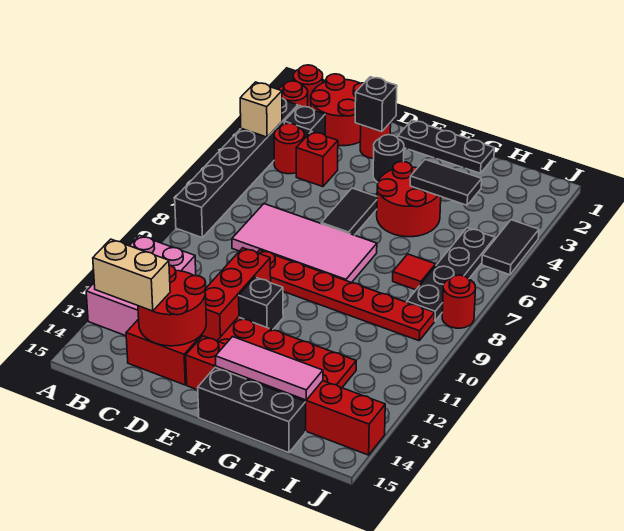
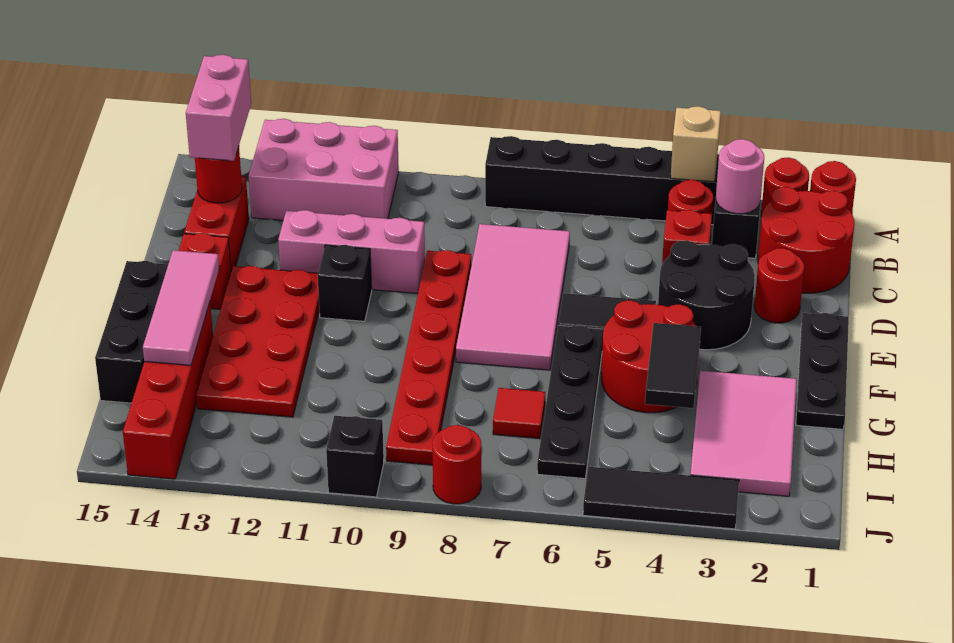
none -> pink round brick B3 level 2
tan brick B14:C14 level 3 -> pink brick B14:C14 level 3
red round brick C13:D14 level 2 -> red round brick C14 level 2
black brick D2 level 2 -> black brick J10 level 1
red brick D10:D12 level 1 -> pink brick D10:D12 level 1
black round brick E3 level 1 -> black round brick D3:E4 level 1
none -> pink tile G2:I3 level 1
black plate I5:I8 level 1 -> black plate F6:I6 level 1
black tile J4:J5 level 1 -> black tile J3:J5 level 1

